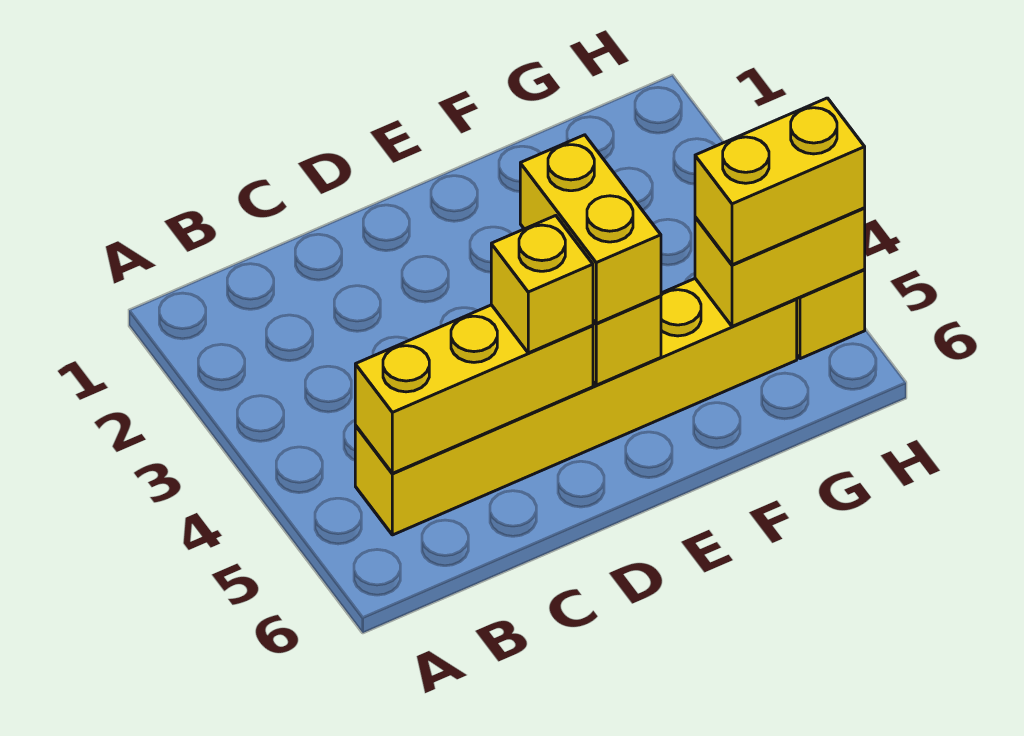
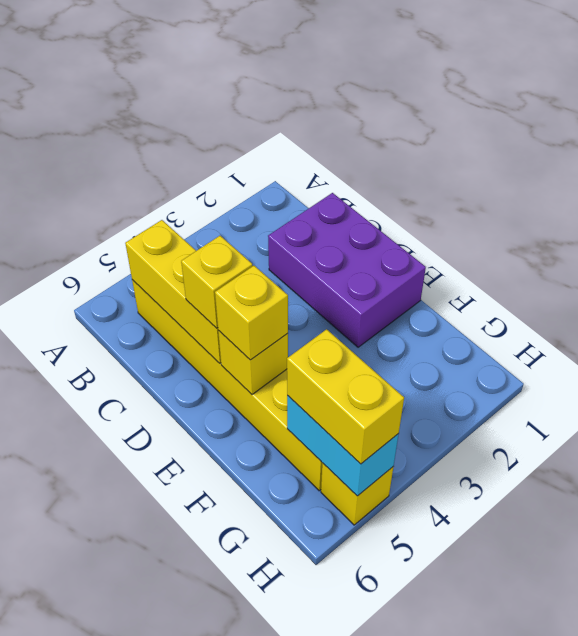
none -> purple brick C1:E2 level 1
yellow brick E4:E5 level 3 -> yellow brick E5 level 3
yellow brick G5:H5 level 2 -> cyan brick G5:H5 level 2

